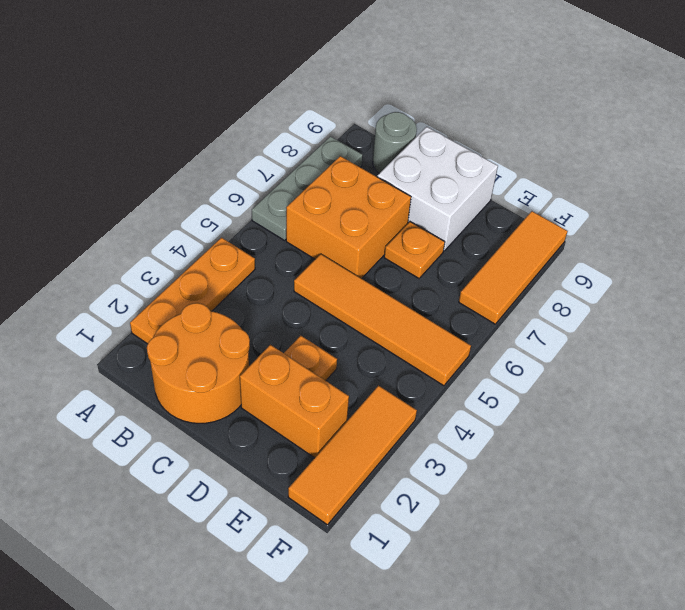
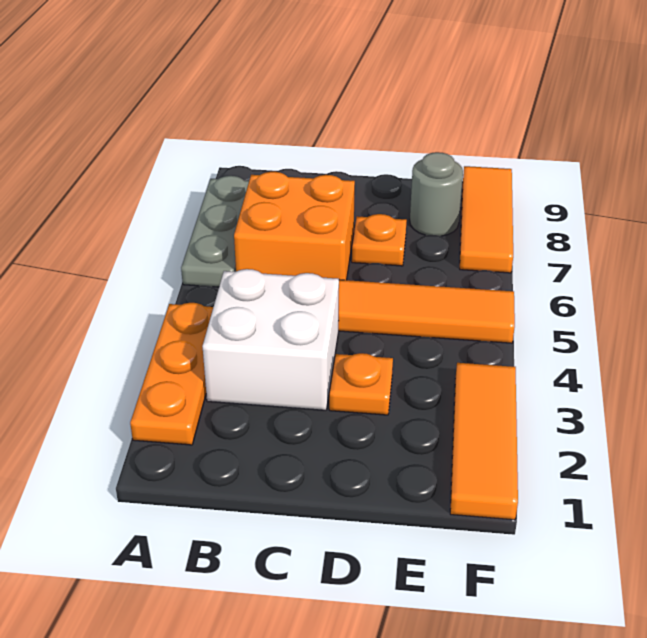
orange round brick B1:C2 level 1 -> none
grey round brick B9 level 1 -> grey round brick E8 level 1
white brick C8:D9 level 1 -> white brick B3:C4 level 1
orange brick D2:E2 level 1 -> none

